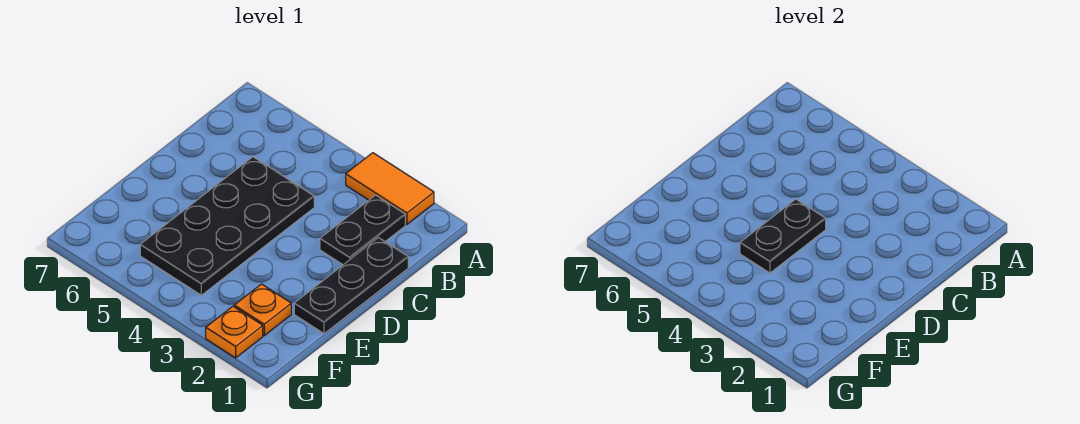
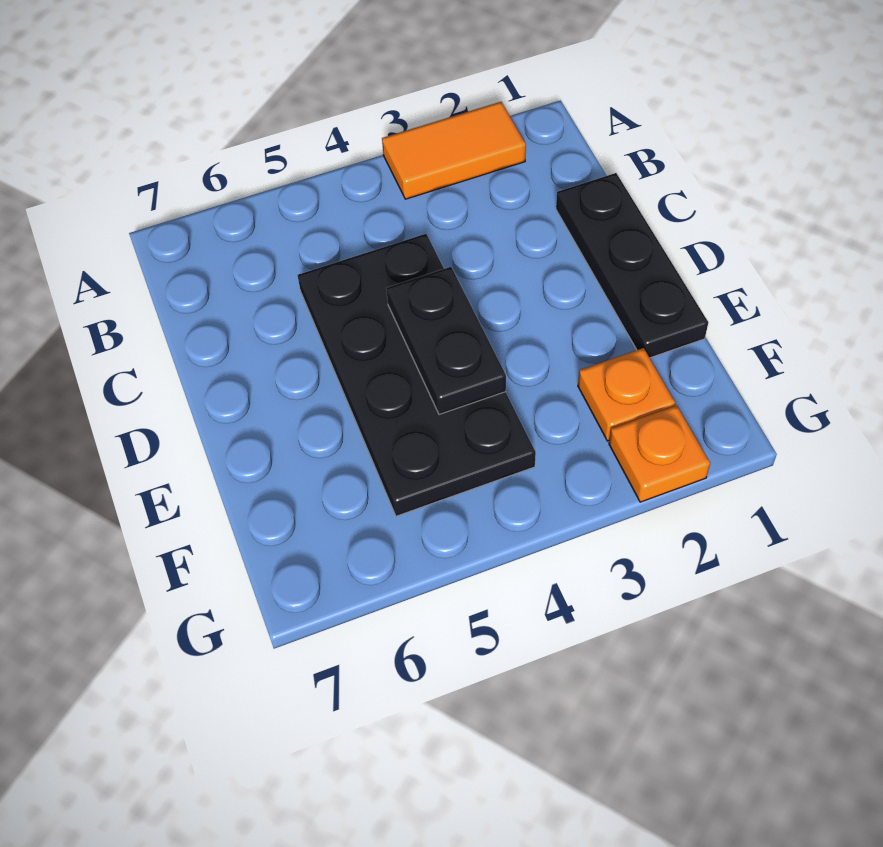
black plate B2:C2 level 1 -> none

